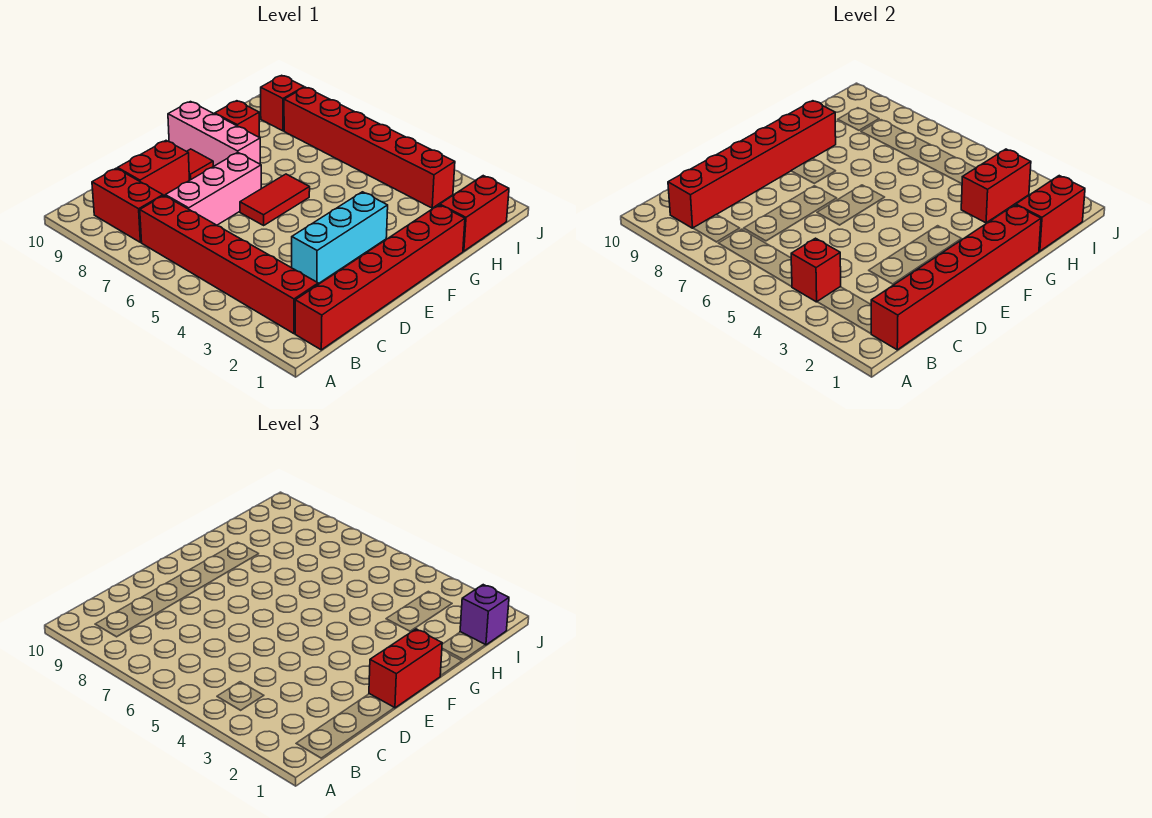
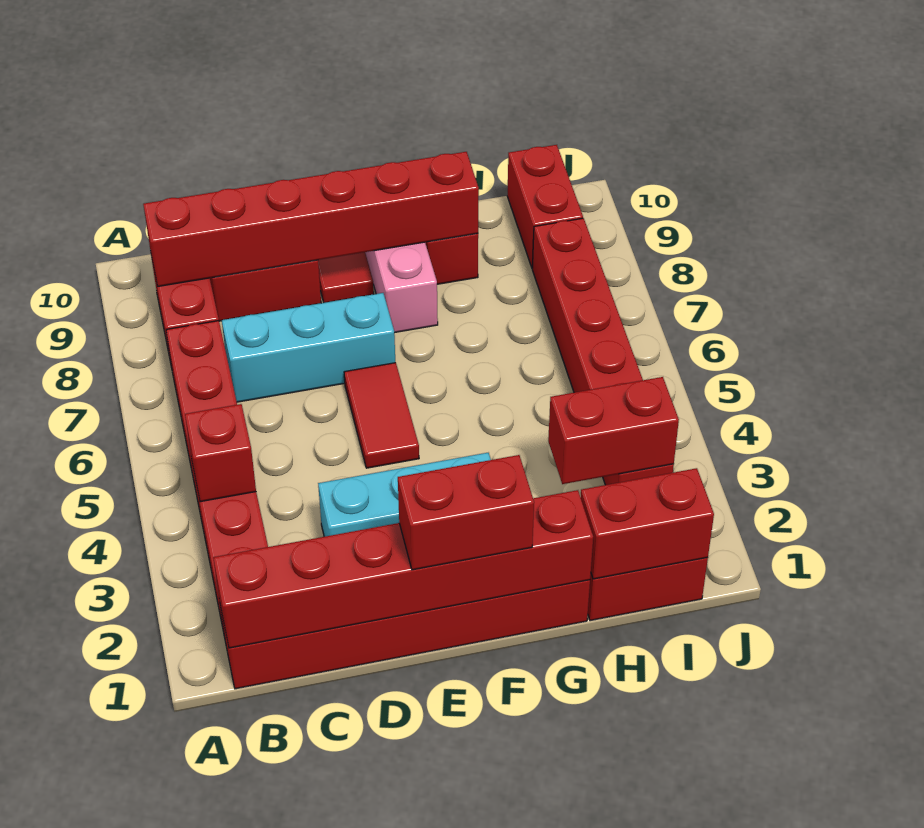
pink brick C7:E7 level 1 -> cyan brick C7:E7 level 1
red tile E6:F6 level 1 -> red tile E5:E6 level 1
purple brick I1 level 3 -> none
red brick I9 level 1 -> red brick I9:I10 level 1

